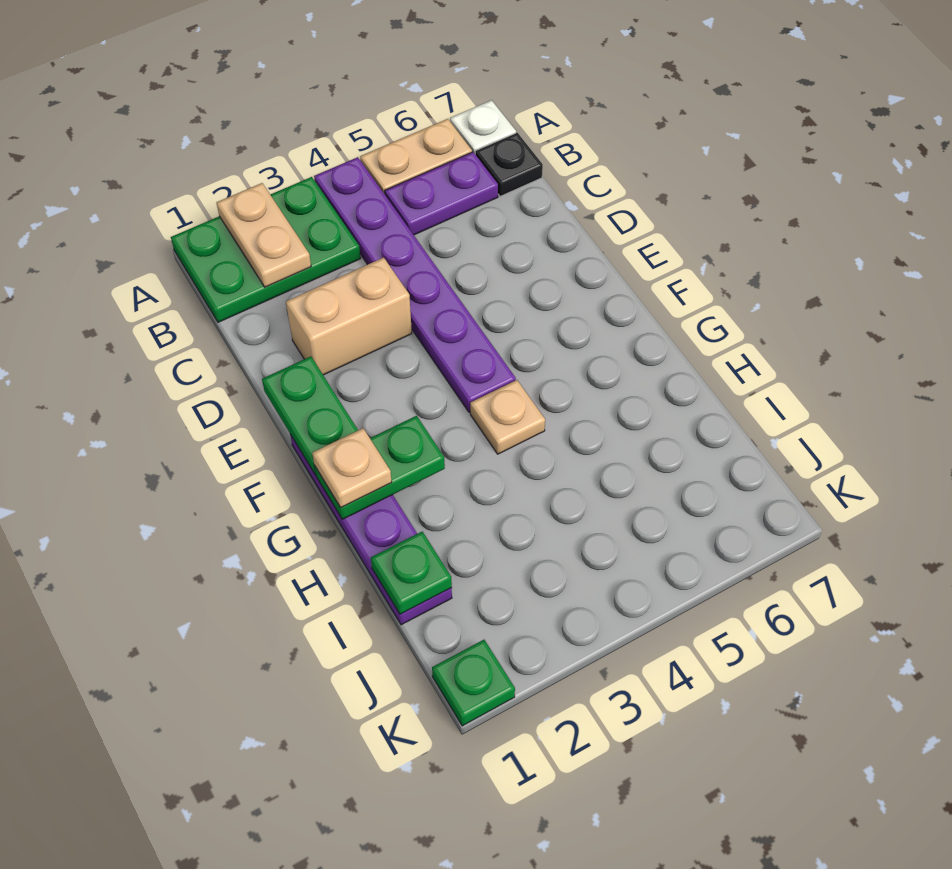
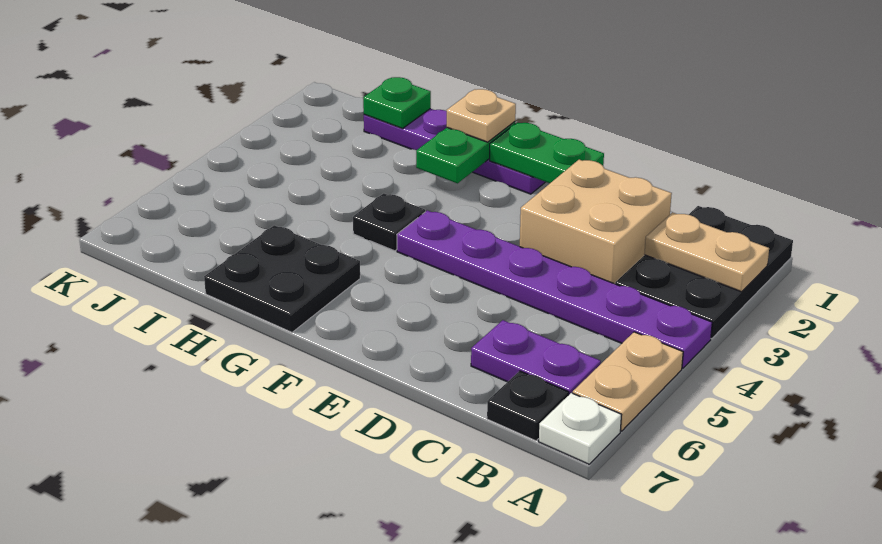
green plate A1:B3 level 1 -> black plate A1:B3 level 1
purple plate B5:B6 level 1 -> purple plate B6:C6 level 1
tan brick D2:D3 level 1 -> tan brick C2:D3 level 1
tan plate G4 level 1 -> black plate G4 level 1
none -> black plate G6:H7 level 1
green plate K1 level 1 -> none

